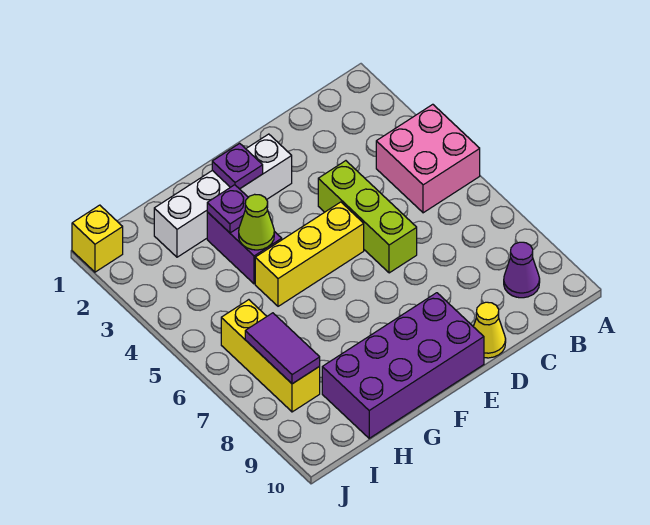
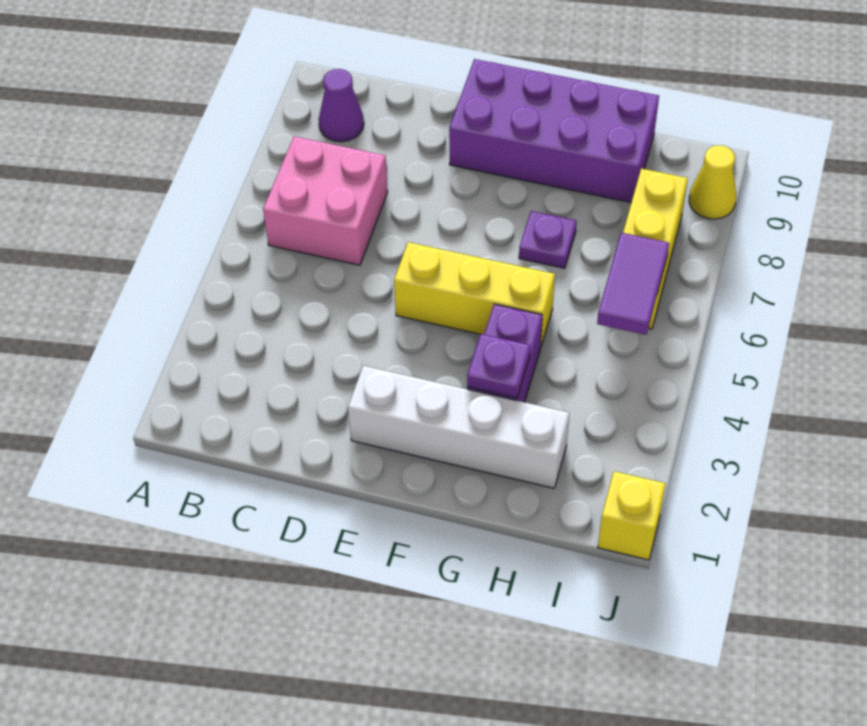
pink brick A4:B5 level 1 -> pink brick B6:C7 level 1
lime brick D4:D6 level 1 -> none
yellow cone D10 level 1 -> yellow cone J9 level 1
purple plate F2 level 2 -> purple plate G7 level 1
lime cone G4 level 2 -> none
purple tile I7:I8 level 2 -> purple tile I5:I6 level 2

